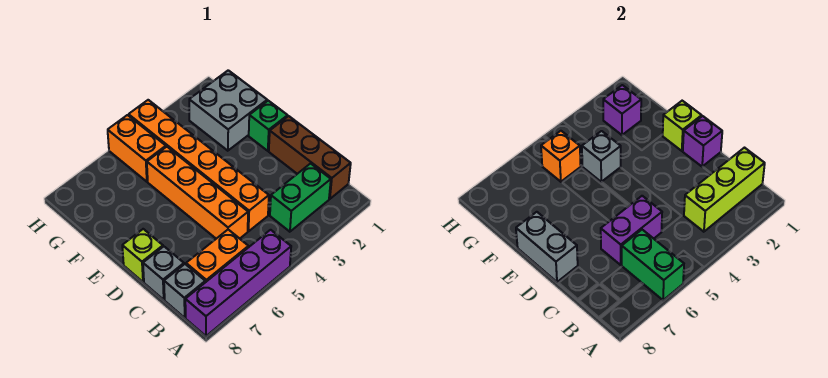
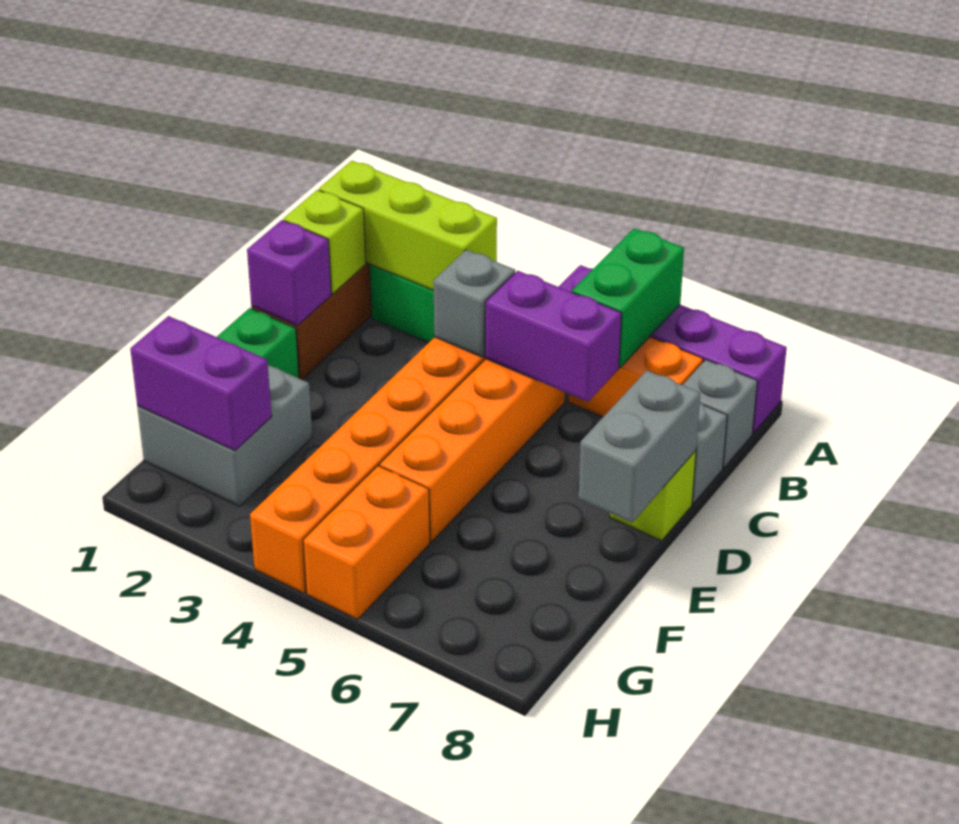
lime brick E1 level 2 -> lime brick C1 level 2
grey brick F4 level 2 -> grey brick C4 level 2
purple brick G2 level 2 -> purple brick G1:G2 level 2
orange brick G5 level 2 -> none

